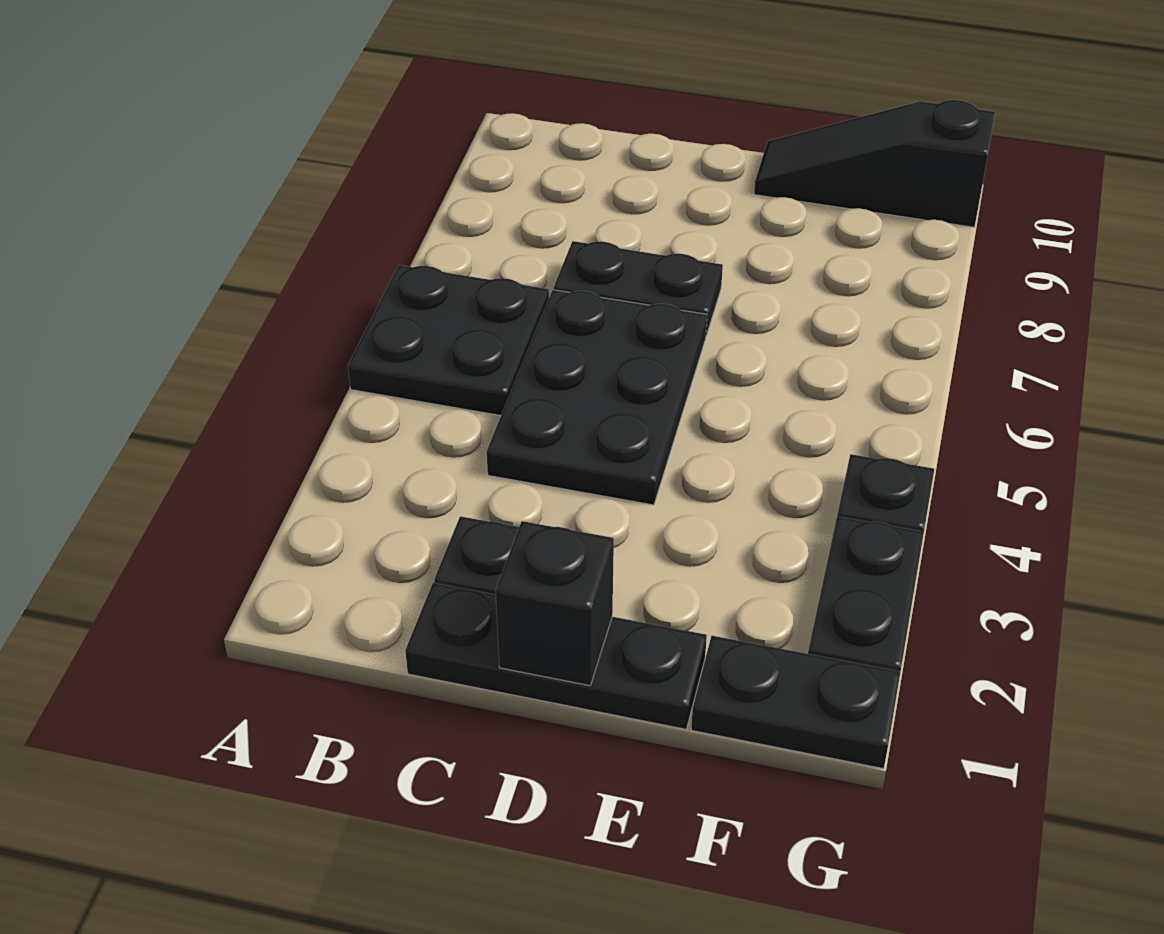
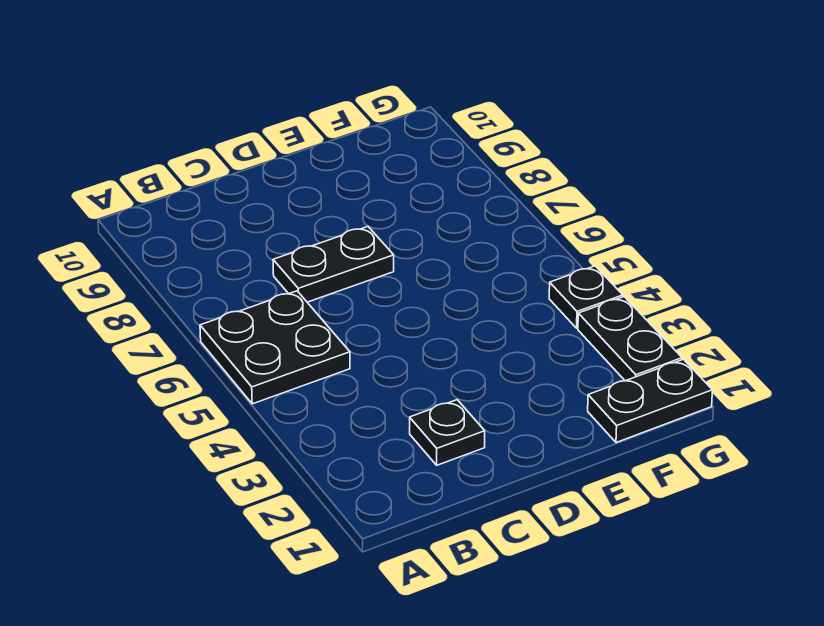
black plate C1:E1 level 1 -> none
black plate C4:D6 level 1 -> none
black brick D1 level 2 -> none
black slope E10:G10 level 1 top G -> none

